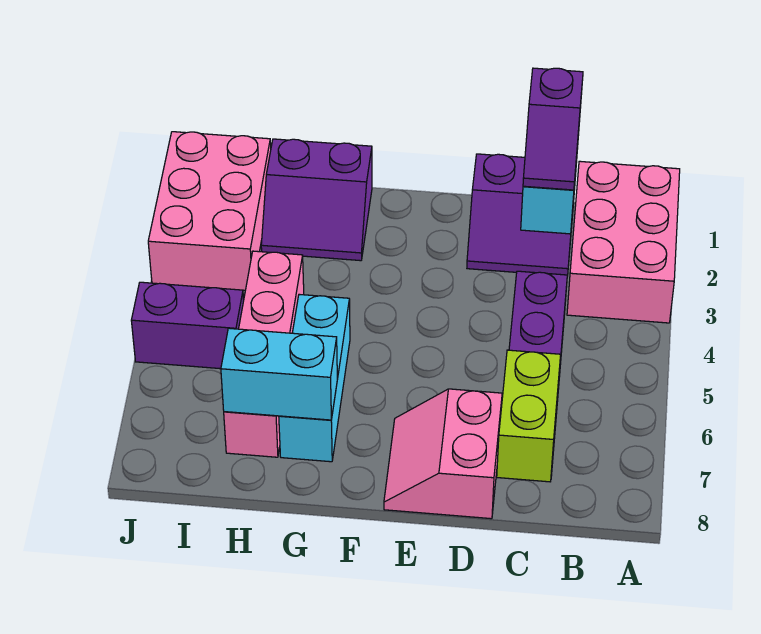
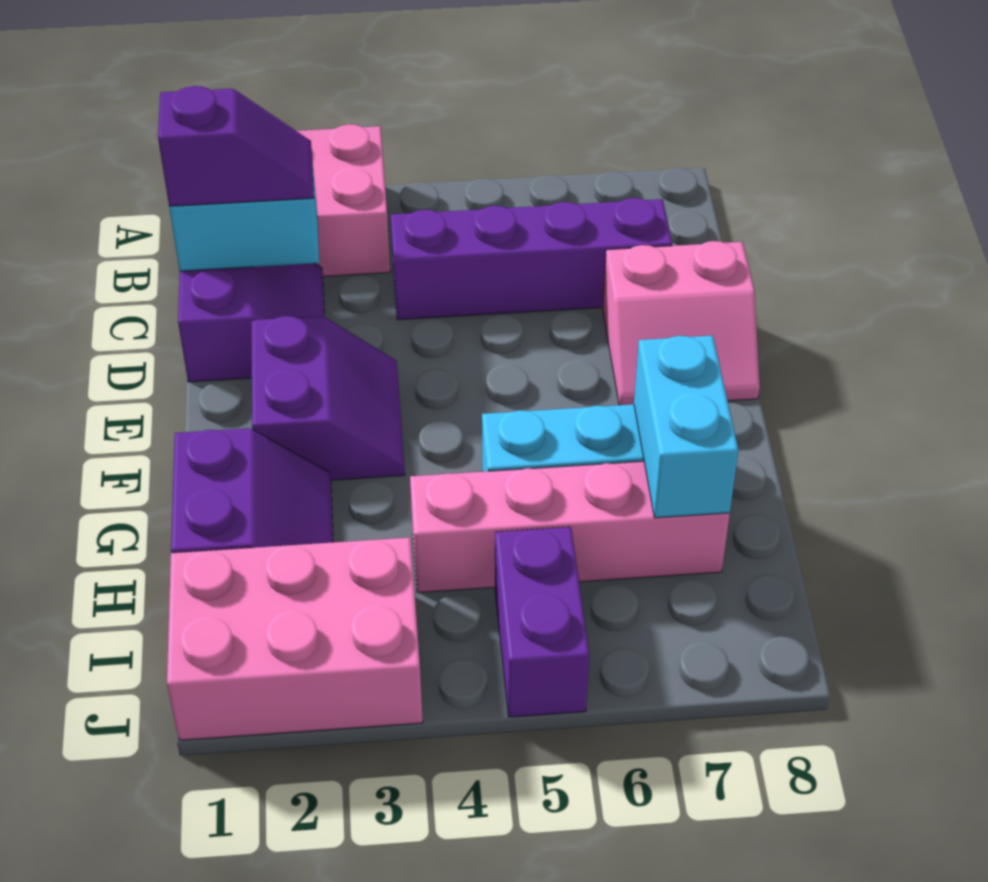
lime brick C7:C8 level 2 -> none
none -> purple slope E2:F3 level 1 top 2

